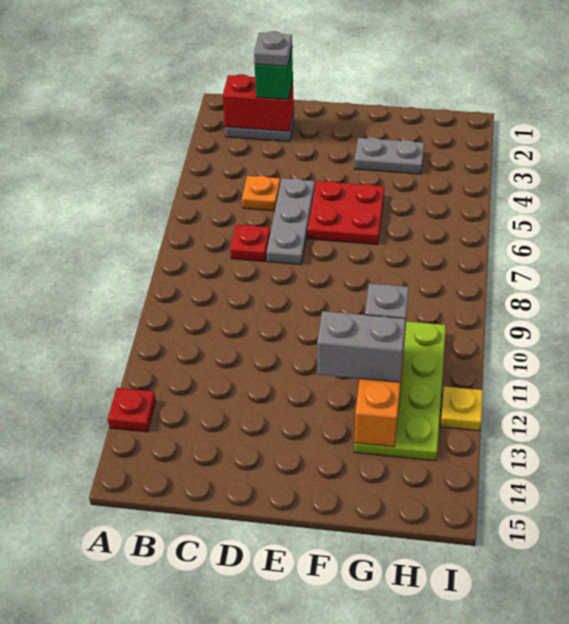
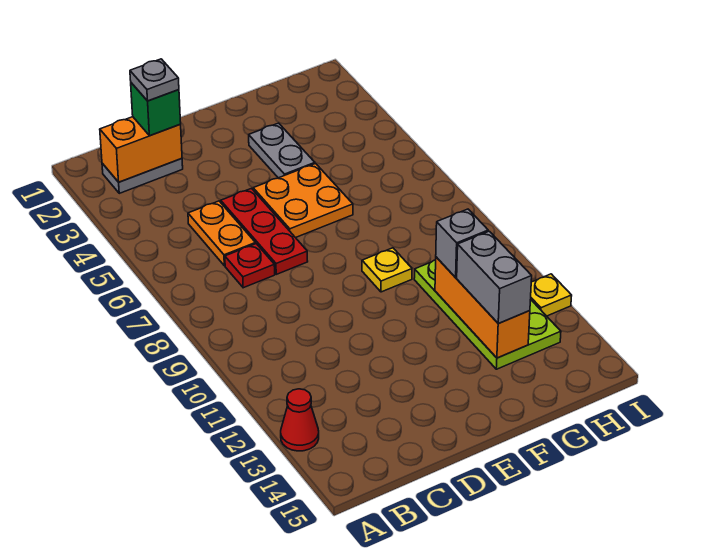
red plate A13 level 1 -> red cone A13 level 1
red brick B2:C2 level 2 -> orange brick B2:C2 level 2
orange plate C5 level 1 -> orange plate C5:C6 level 1
grey plate D5:D7 level 1 -> red plate D5:D7 level 1
red plate E5:F6 level 1 -> orange plate E5:F6 level 1
grey plate F3:G3 level 1 -> grey plate F3:F4 level 1
none -> yellow plate F9 level 1
grey brick F12:G12 level 3 -> grey brick G12:G13 level 3

